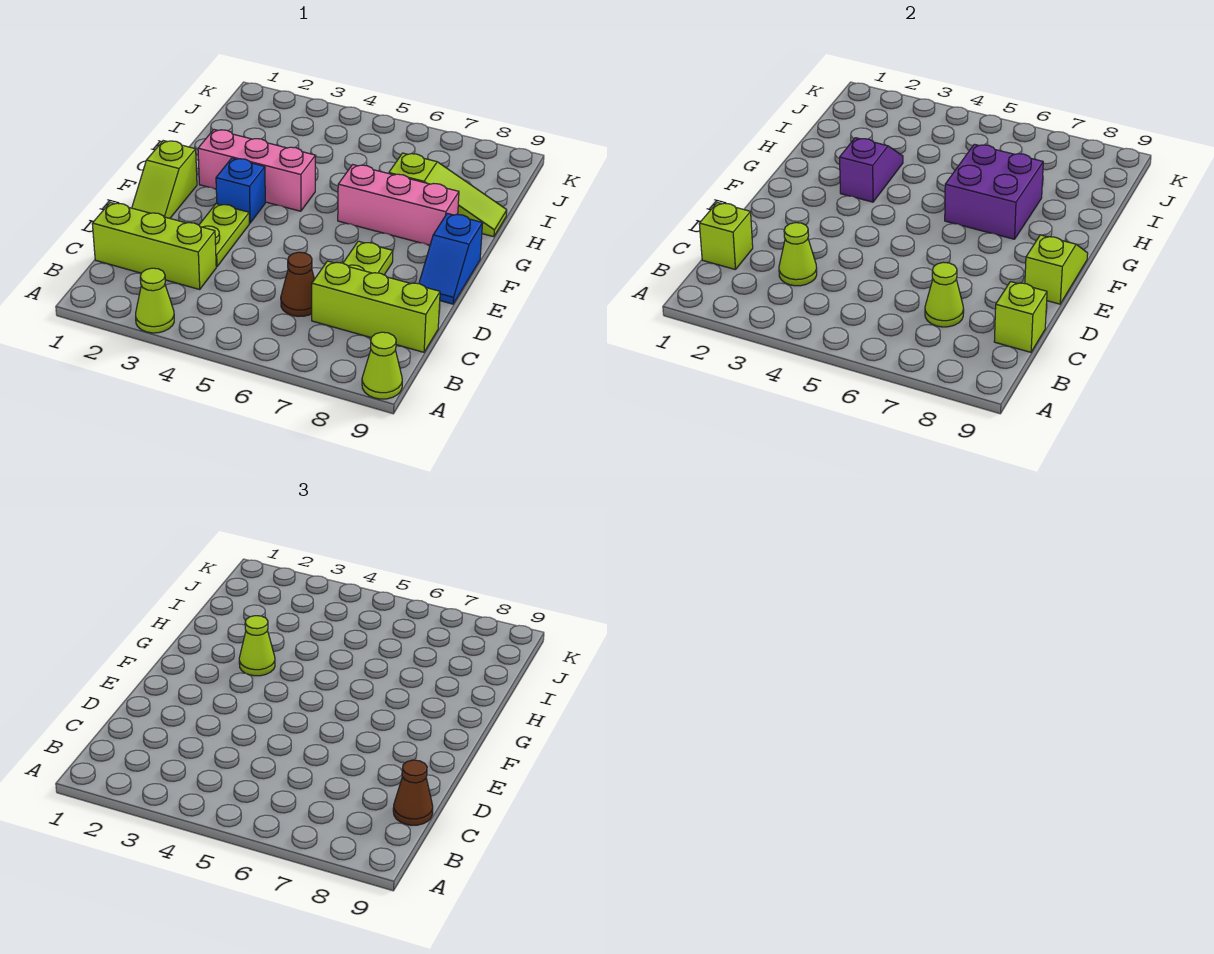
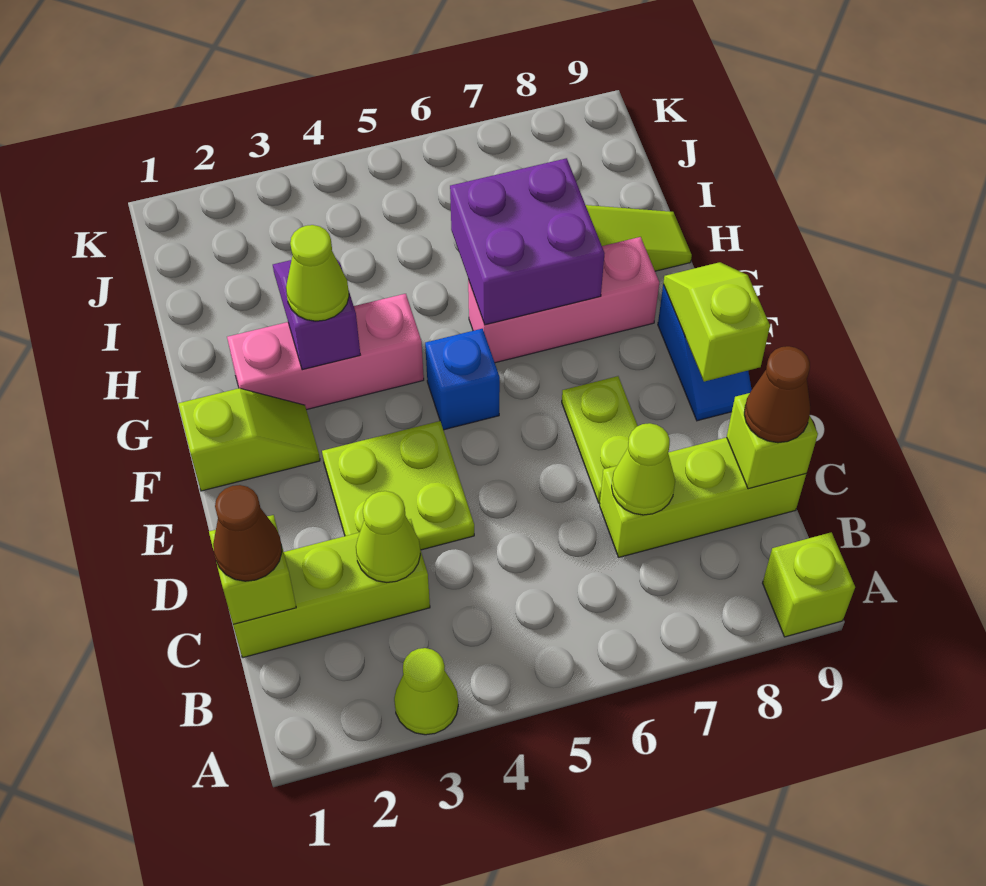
lime cone A9 level 1 -> lime brick A9 level 1
brown cone C6 level 1 -> brown cone C1 level 3
lime plate D3:E3 level 1 -> lime plate D3:E4 level 1
lime slope E1:F1 level 1 top F -> lime slope F1:F2 level 1 top 1
blue brick F3 level 1 -> blue brick F5 level 1

